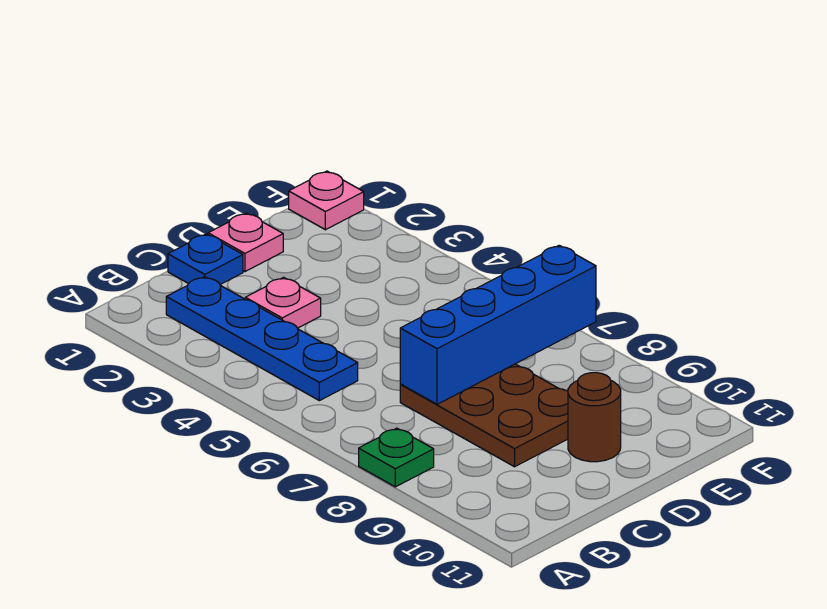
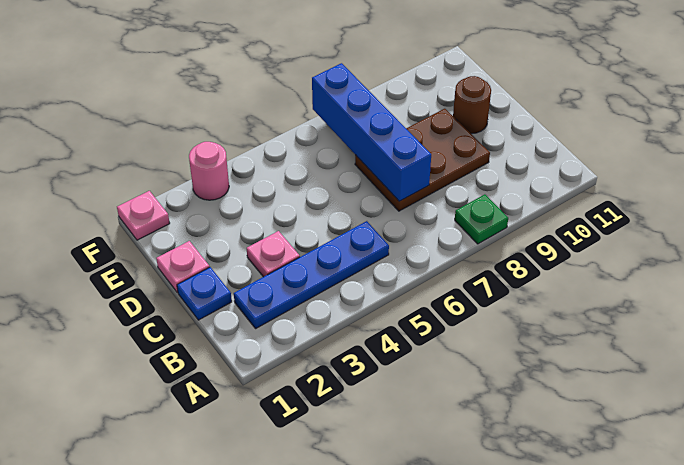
none -> pink round brick F3 level 1

